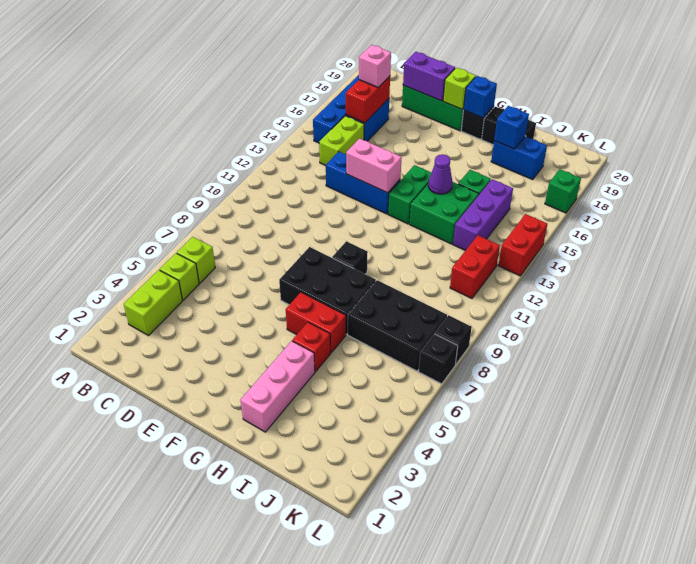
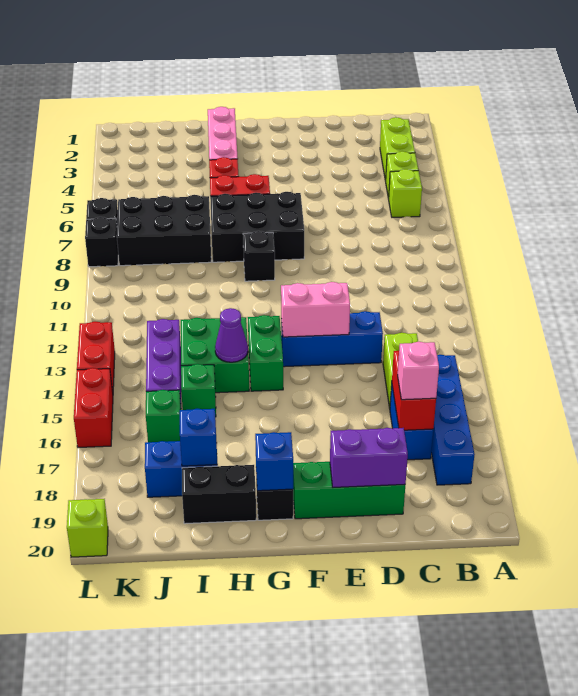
lime brick F19 level 2 -> lime brick L20 level 1
red brick K11:K12 level 1 -> red brick L15:L16 level 1
green brick L17 level 1 -> green brick J16 level 1

